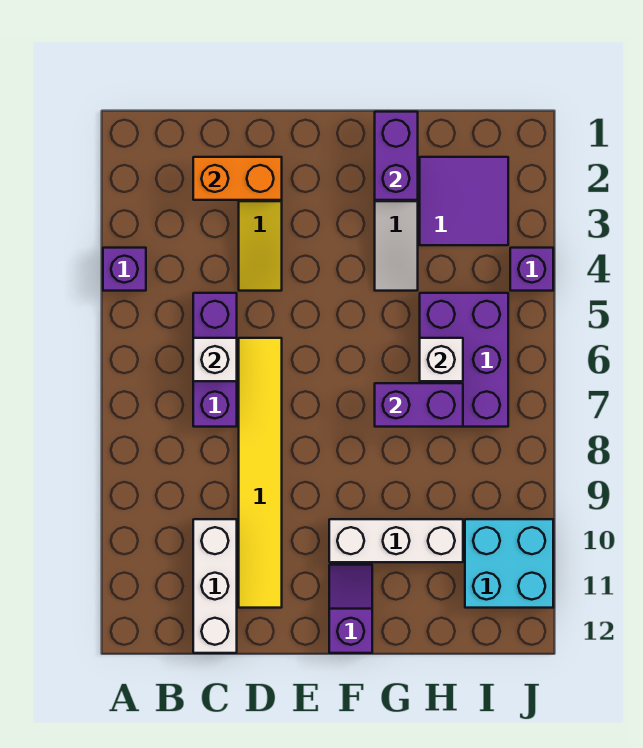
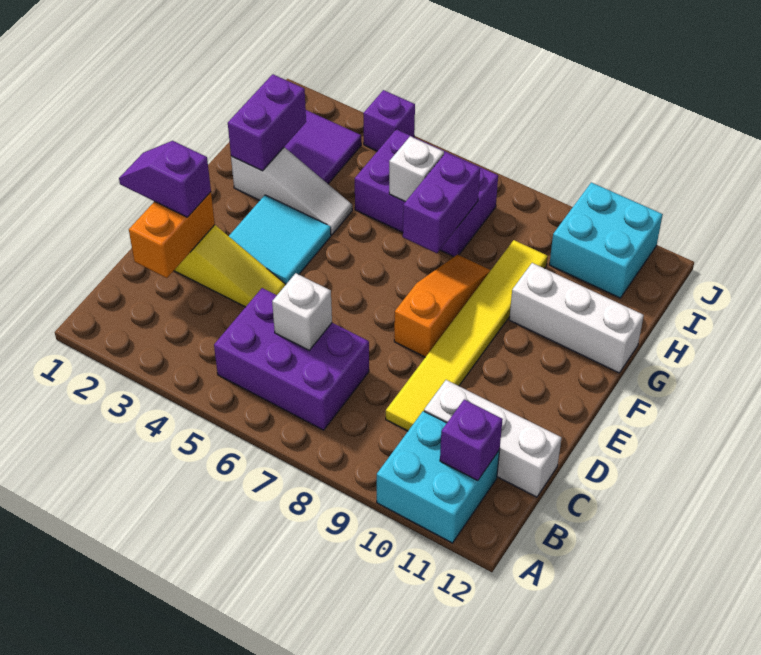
purple brick A4 level 1 -> purple brick B11 level 2
none -> cyan brick A10:B11 level 1
purple brick C5:C7 level 1 -> purple brick B5:C7 level 1
yellow tile D6:D11 level 1 -> yellow tile C9:H9 level 1
none -> cyan tile E3:F4 level 1
none -> orange slope E8:G8 level 1 top E
white brick F10:H10 level 1 -> white brick G10:G12 level 1
purple slope F11:F12 level 1 top 12 -> purple slope D1:D2 level 3 top 2
purple brick G1:G2 level 2 -> purple brick G2:H2 level 2

